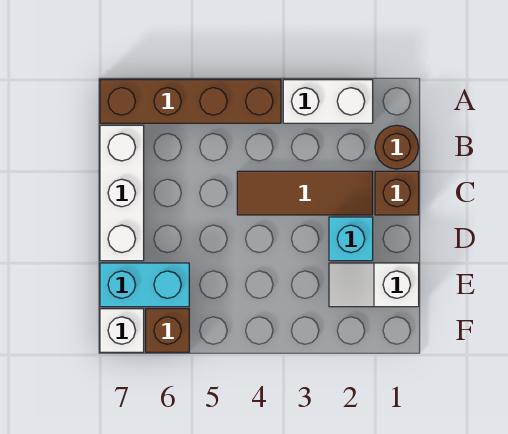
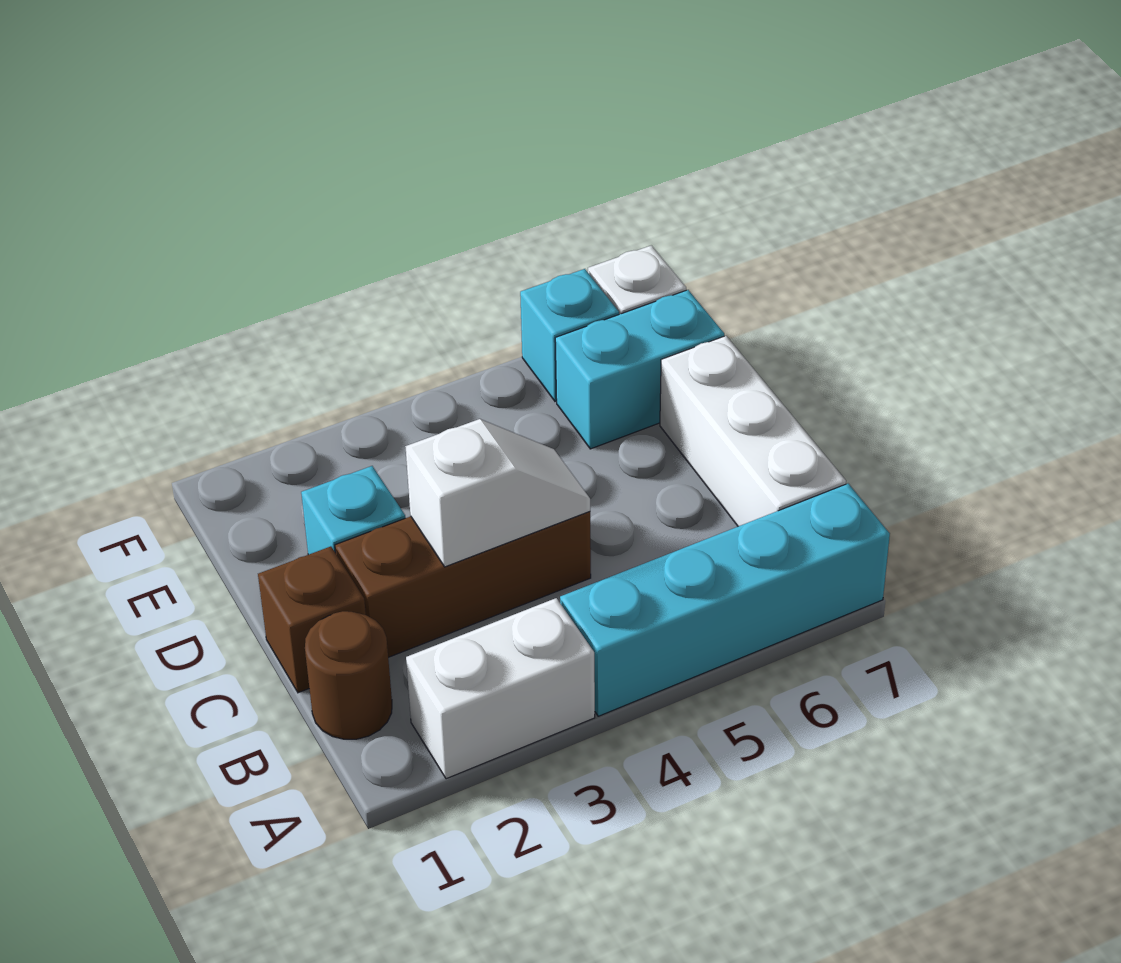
brown brick A4:A7 level 1 -> cyan brick A4:A7 level 1
brown tile C2:C4 level 1 -> brown brick C2:C4 level 1
white slope E1:E2 level 1 top 1 -> white slope C3:C4 level 2 top 3
brown brick F6 level 1 -> cyan brick F6 level 1

